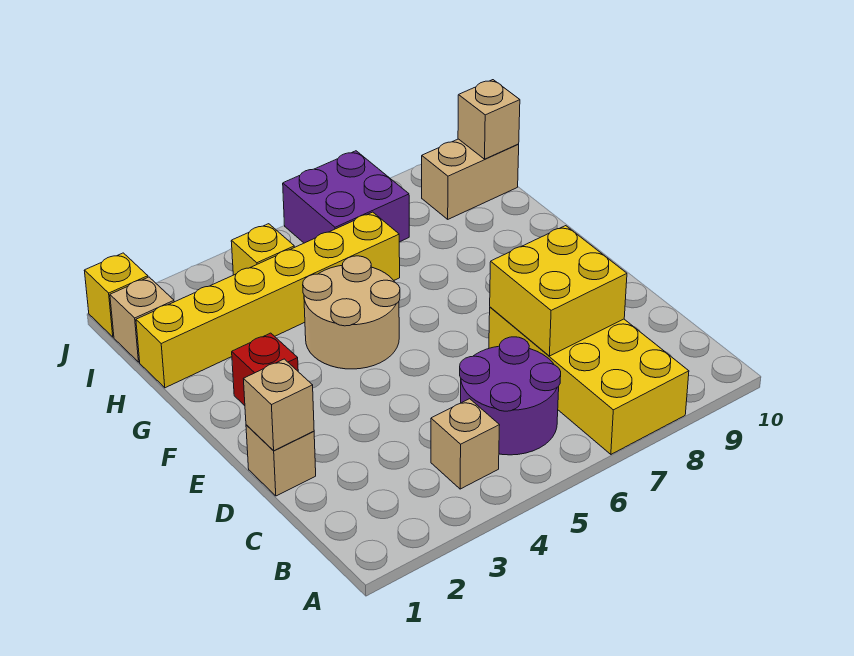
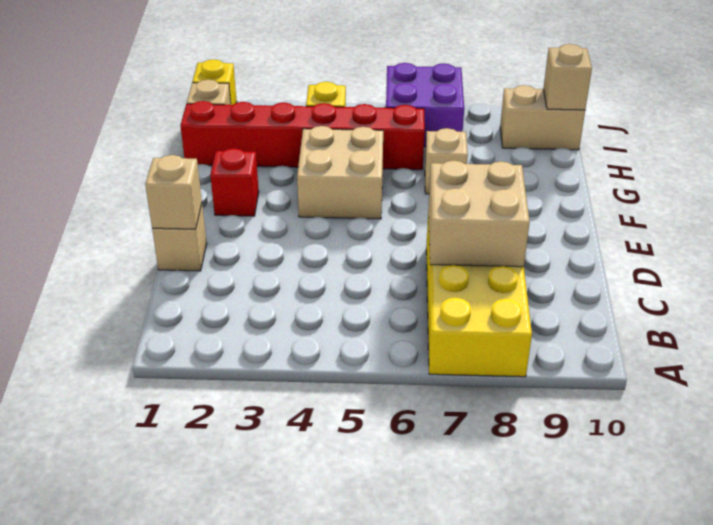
tan brick B4 level 1 -> tan brick G7 level 1
purple round brick B5:C6 level 1 -> none
yellow brick C7:D8 level 2 -> tan brick C7:D8 level 2
tan round brick F4:G5 level 1 -> tan brick F4:G5 level 1
yellow brick H1:H6 level 1 -> red brick H1:H6 level 1

